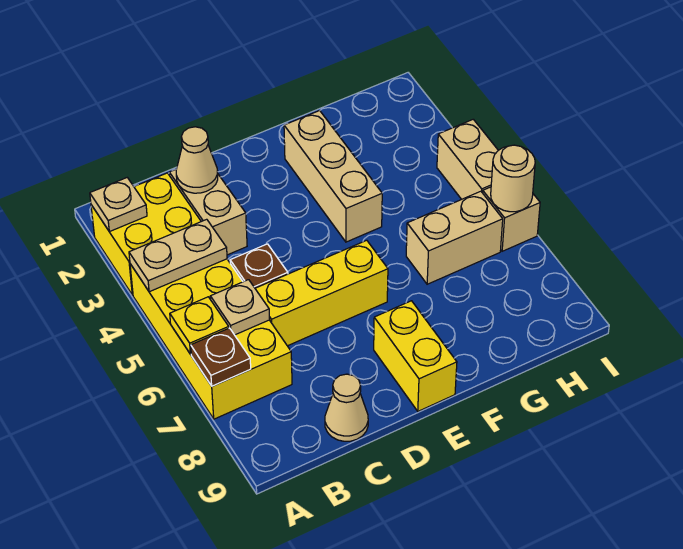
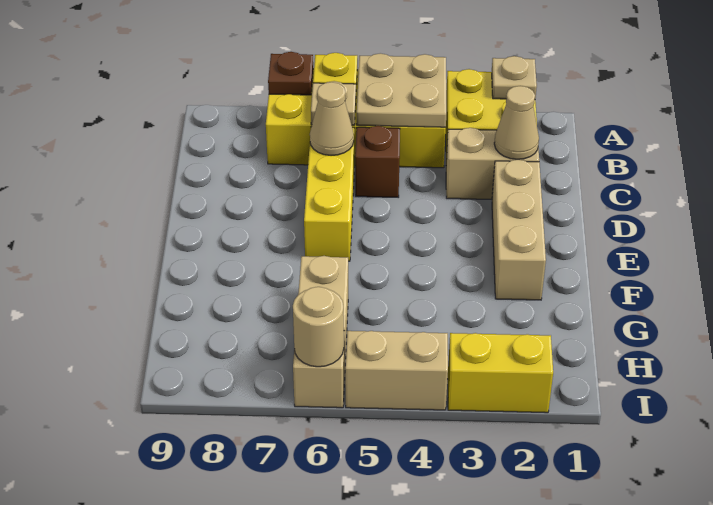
tan plate A4:B4 level 2 -> tan plate A4:B5 level 2
tan cone C9 level 1 -> tan cone C6 level 2
yellow brick E8:E9 level 1 -> yellow brick I2:I3 level 1
tan brick F2:F4 level 1 -> tan brick D2:F2 level 1

